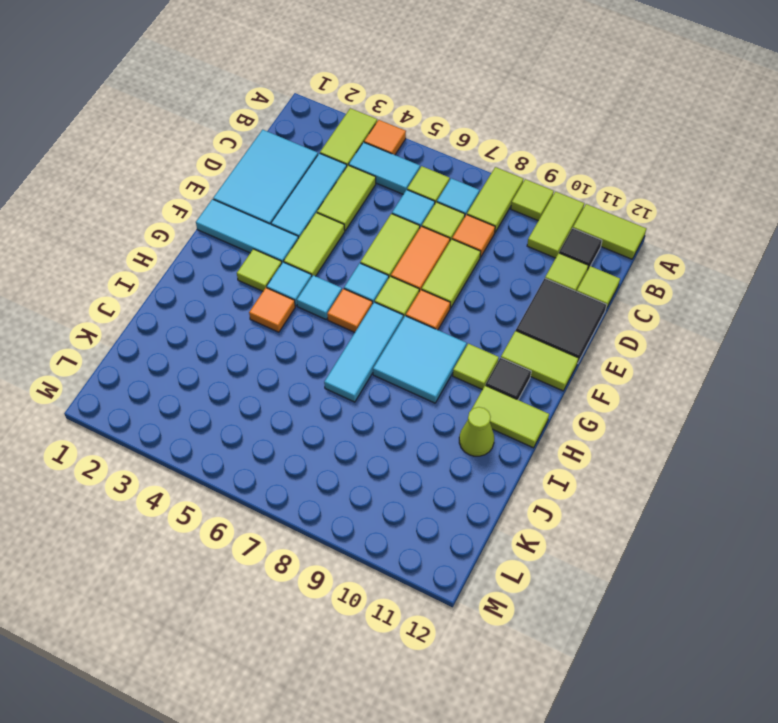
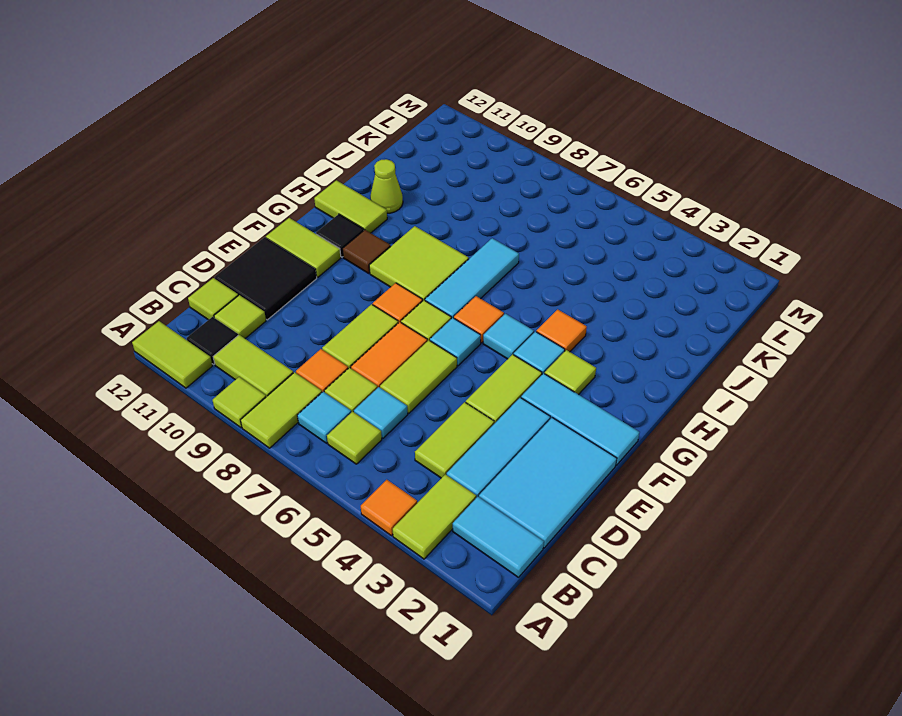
lime tile A10:B10 level 1 -> lime tile B9:B10 level 1
cyan tile B4:B5 level 1 -> cyan tile B1:B2 level 1
cyan tile G8:H9 level 1 -> lime tile G8:H9 level 1
lime tile G10 level 1 -> brown tile G10 level 1

